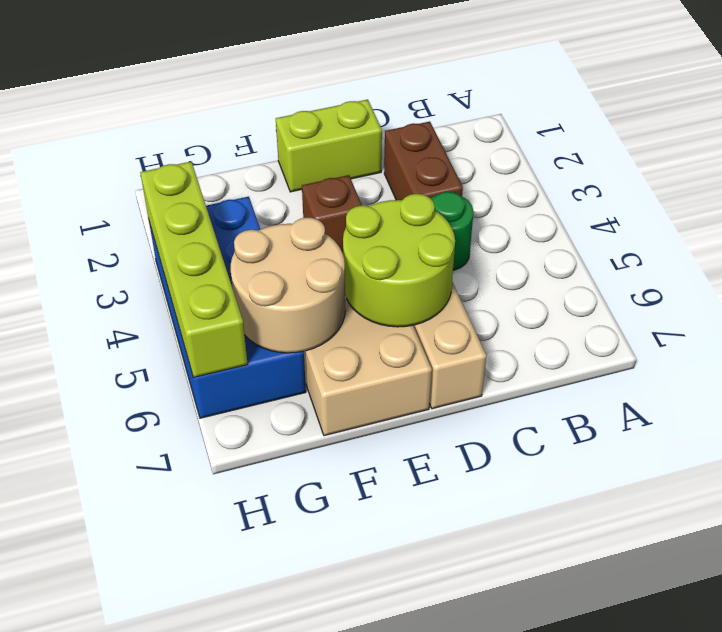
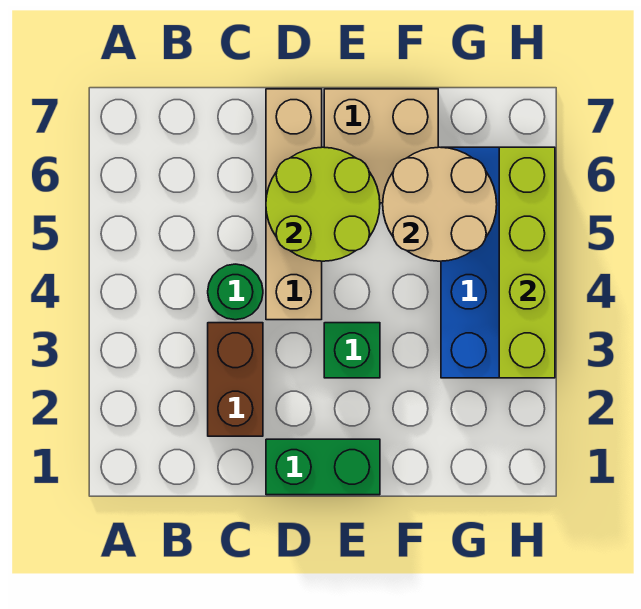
lime brick D1:E1 level 1 -> green brick D1:E1 level 1
brown brick E3 level 1 -> green brick E3 level 1

